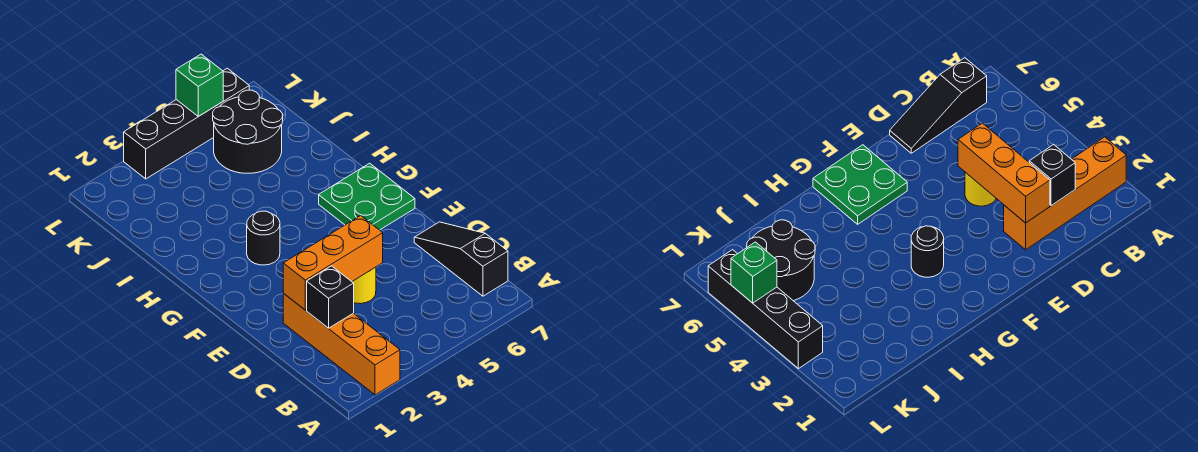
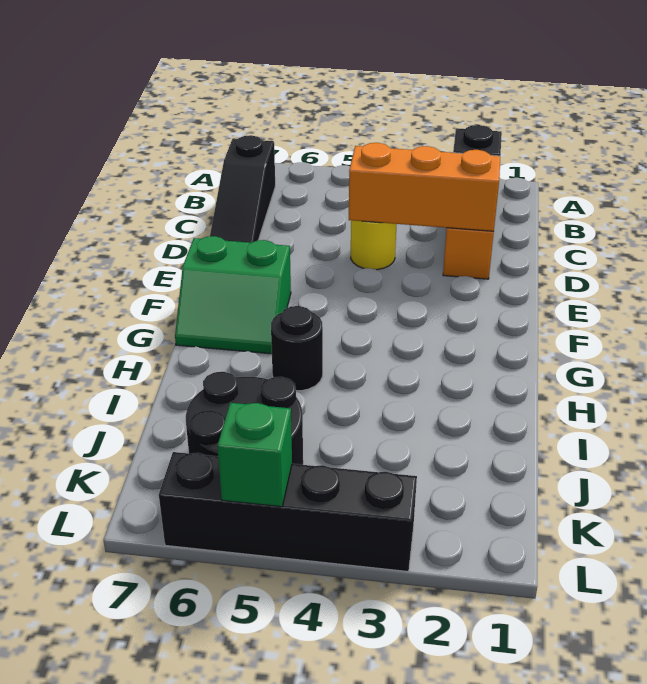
green plate F6:G7 level 1 -> green slope F6:G7 level 1 top F
black round brick G3 level 1 -> black round brick H5 level 1

